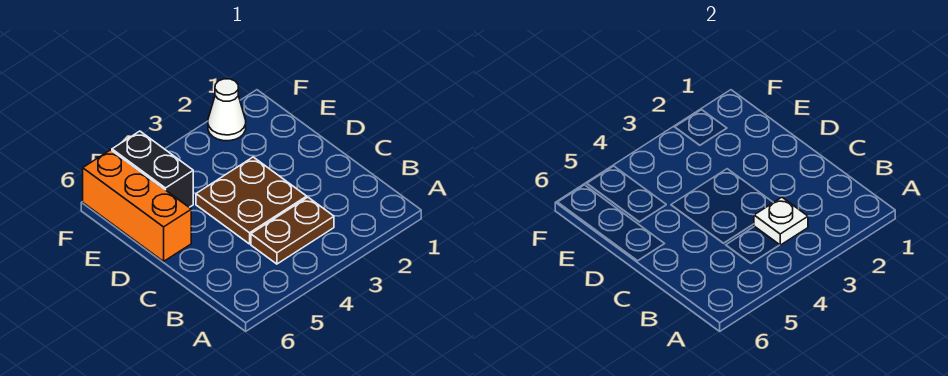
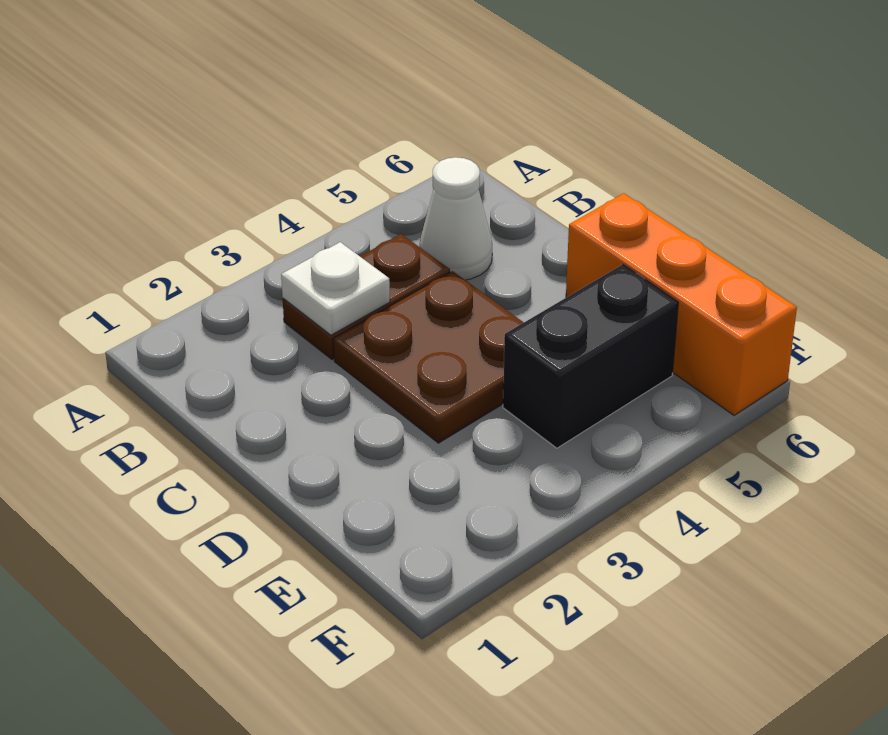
black brick E5:F5 level 1 -> black brick E4:E5 level 1
white cone F2 level 1 -> white cone B5 level 1

